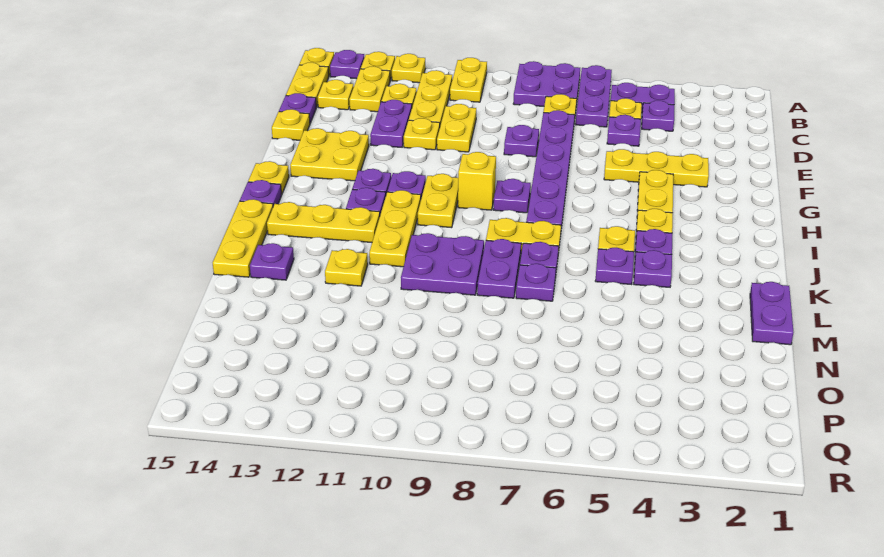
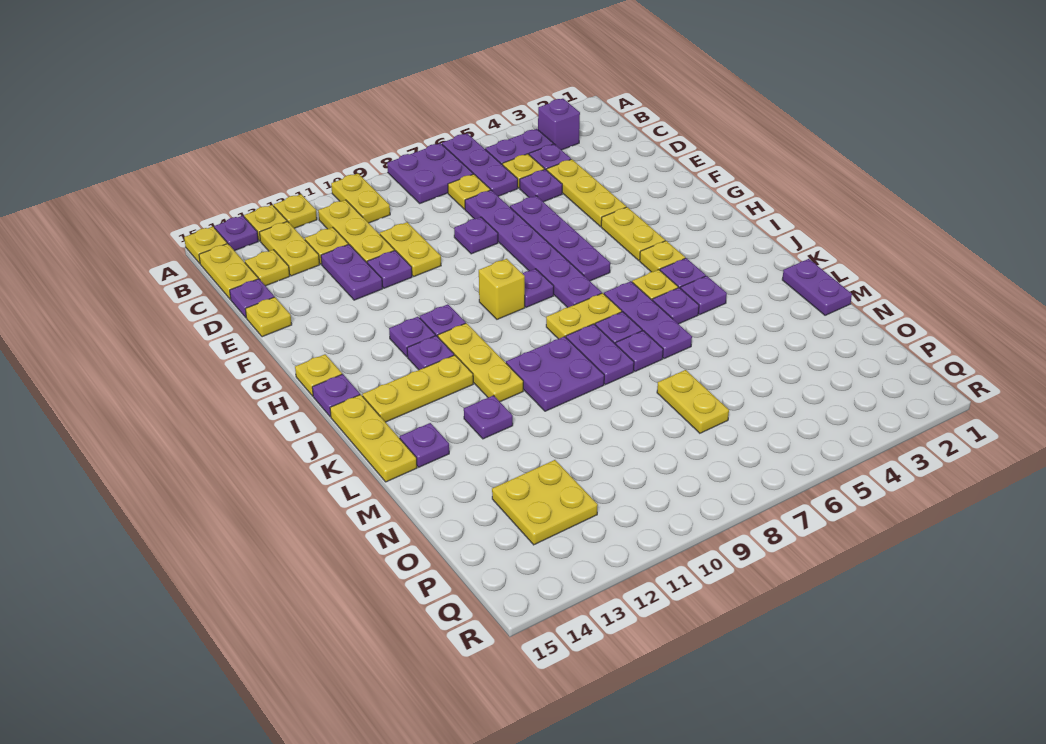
none -> purple brick B3 level 1
none -> purple plate E6:H6 level 1
yellow plate E11 level 1 -> purple plate E11 level 1
yellow plate F3:F5 level 1 -> yellow plate D4:F4 level 1
yellow plate F13:G14 level 1 -> yellow plate O12:P13 level 1
yellow plate H10:I10 level 1 -> yellow plate N7:O7 level 1
none -> purple plate J6:L6 level 1
yellow plate L12 level 1 -> purple plate L12 level 1

